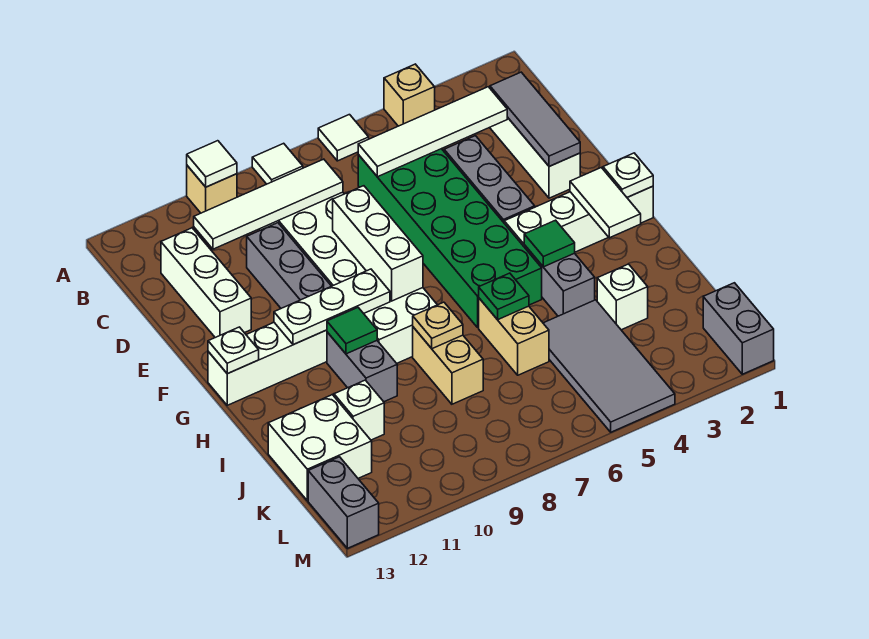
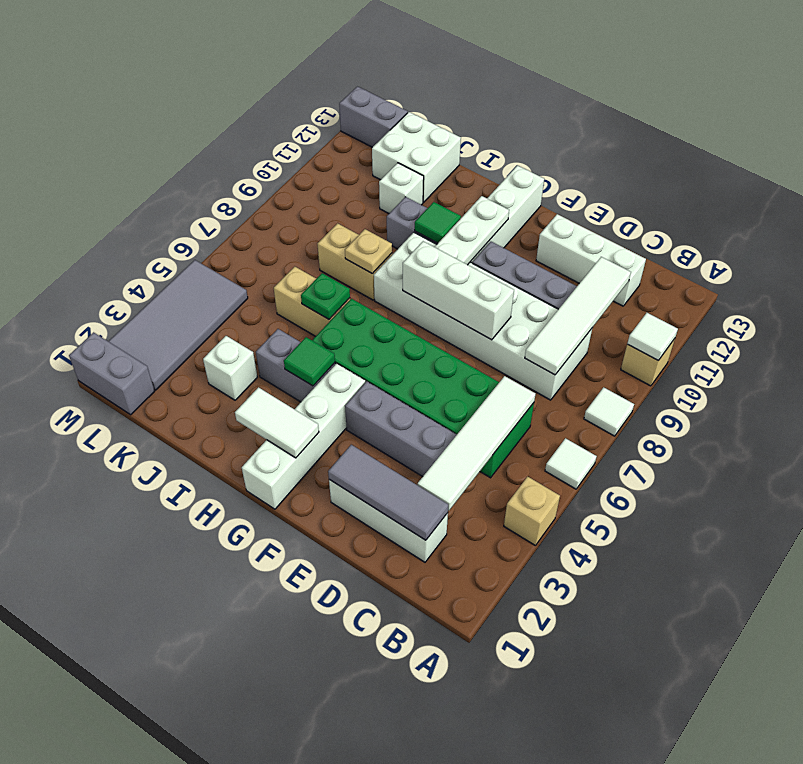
white plate G1 level 2 -> none
white plate G13 level 2 -> none
grey tile J4:M5 level 1 -> grey tile L2:M5 level 1

